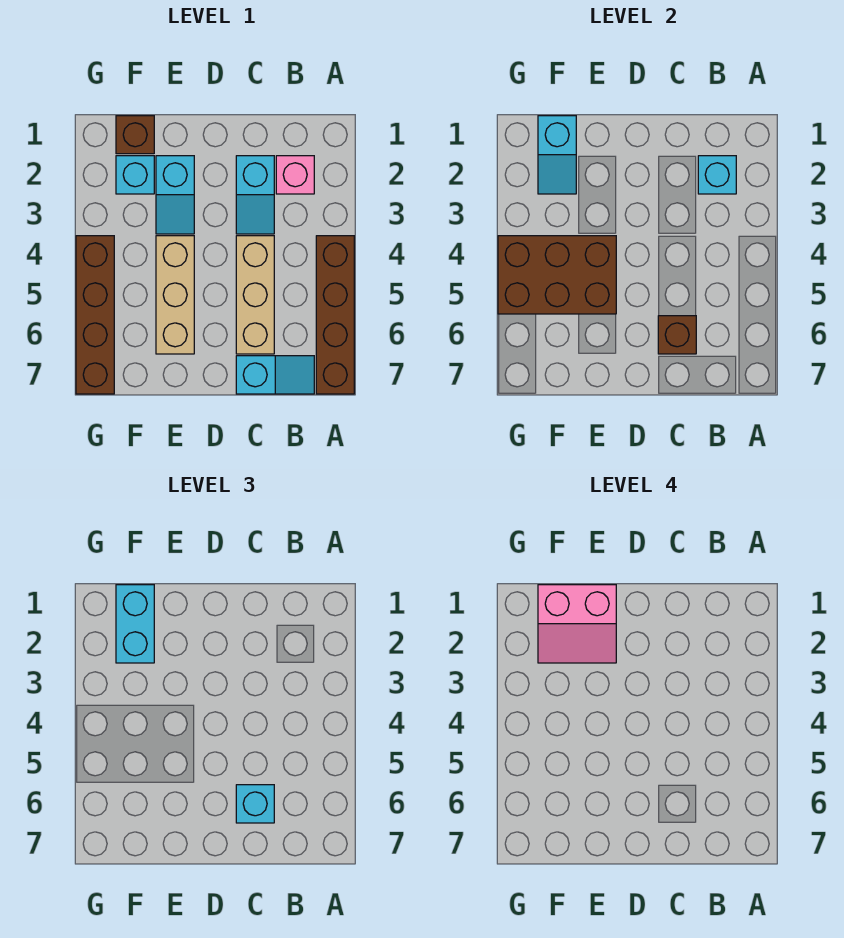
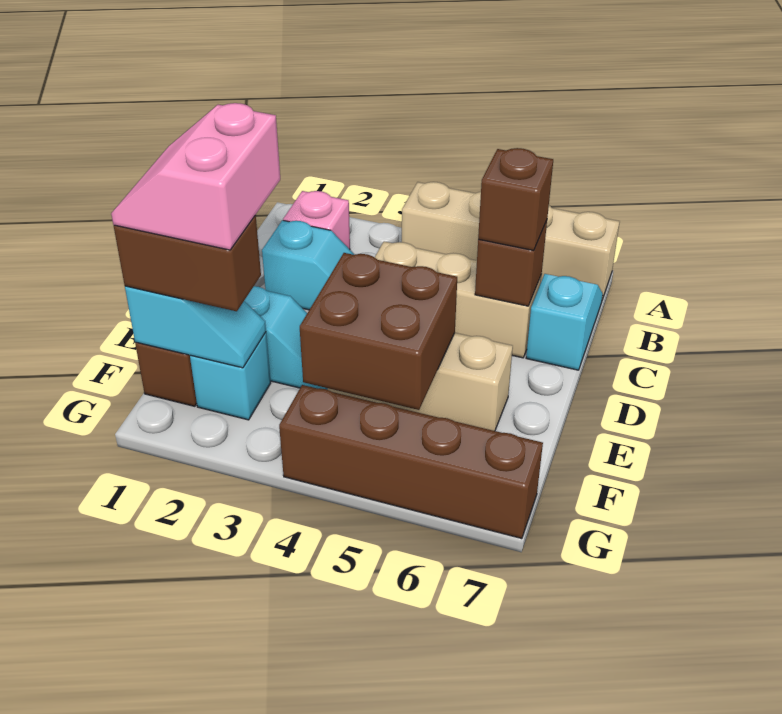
brown brick A4:A7 level 1 -> tan brick A4:A7 level 1
cyan brick B2 level 2 -> none
cyan brick C6 level 3 -> brown brick C6 level 3
pink slope E1:F2 level 4 top 1 -> pink slope E1:F2 level 4 top 2
brown brick E4:G5 level 2 -> brown brick E4:F5 level 2
cyan brick F1:F2 level 3 -> brown brick F1:F2 level 3

